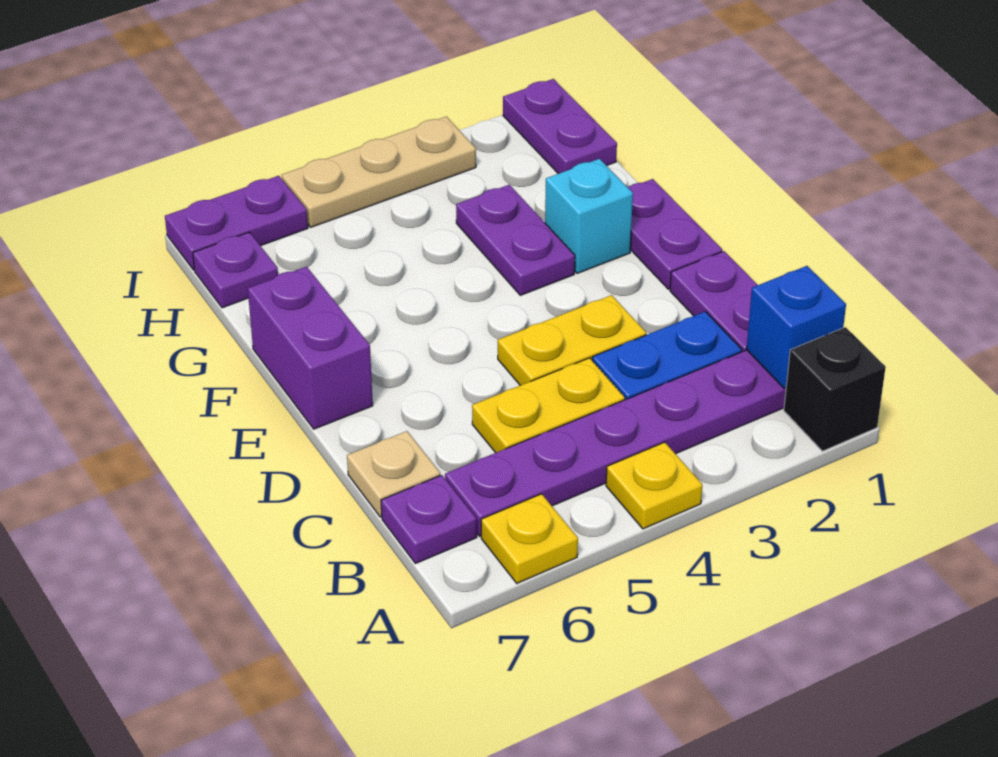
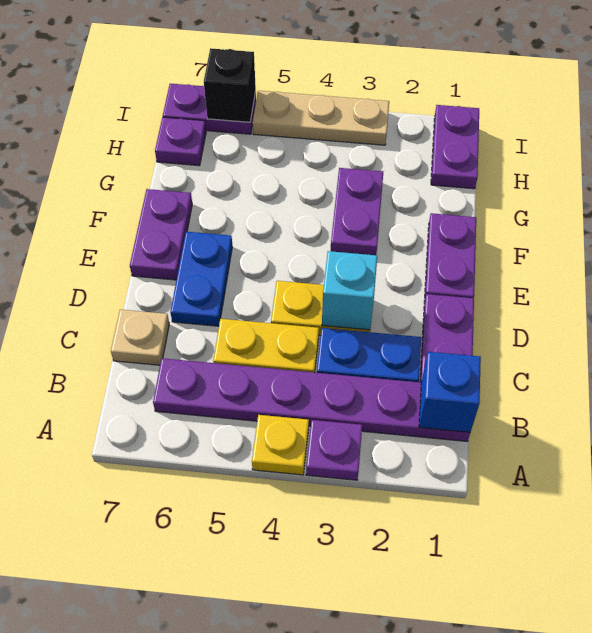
black brick A1 level 1 -> black brick I6 level 2
yellow plate A6 level 1 -> none
purple plate B7 level 1 -> purple plate A3 level 1
none -> blue plate D6:E6 level 1
purple brick E7:F7 level 1 -> purple plate E7:F7 level 1
cyan brick F2 level 1 -> cyan brick D3 level 2

